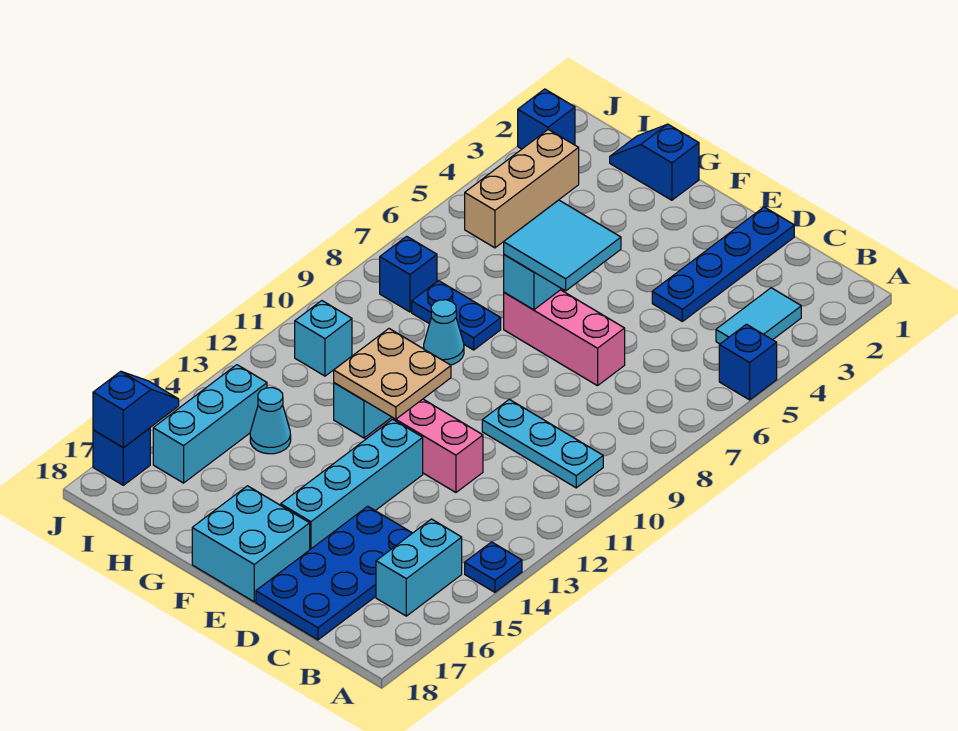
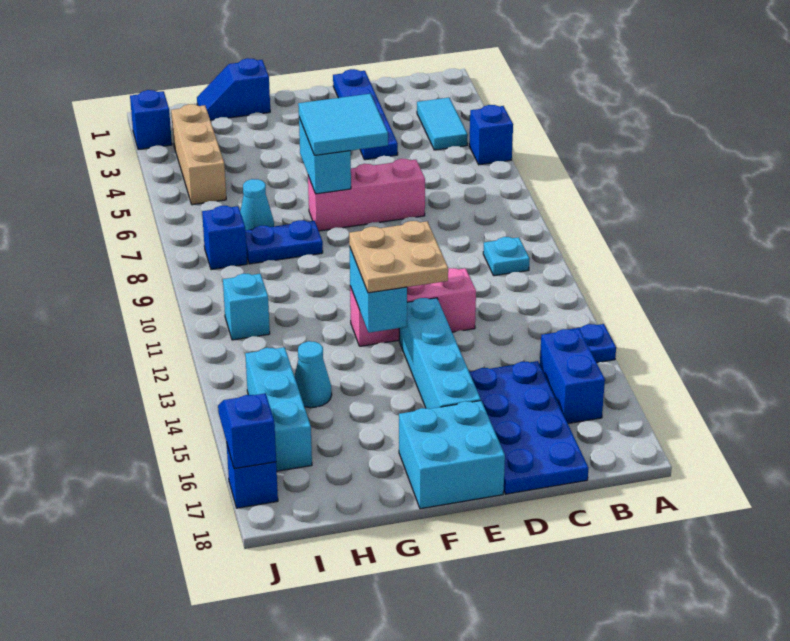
cyan plate B10:D10 level 1 -> cyan plate B10 level 1
cyan brick B15:B16 level 1 -> blue brick B15:B16 level 1
cyan cone G9 level 1 -> cyan cone H7 level 1

